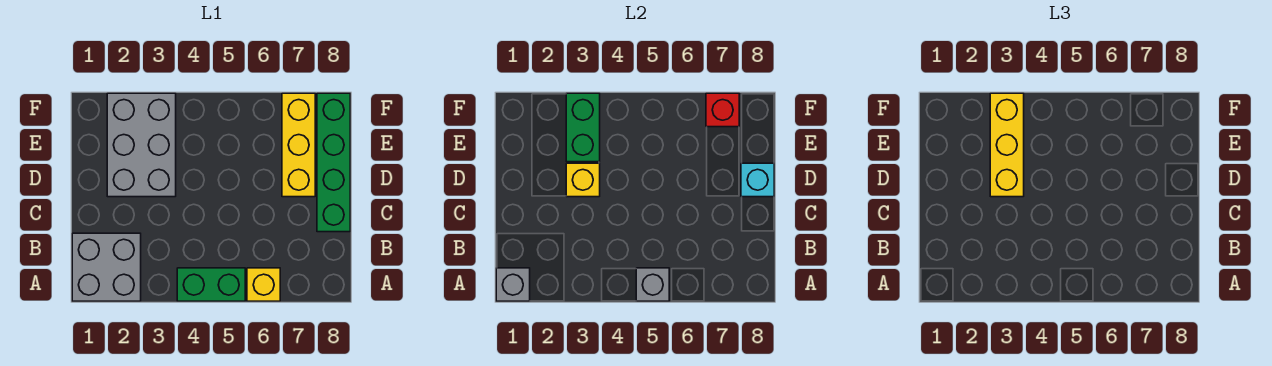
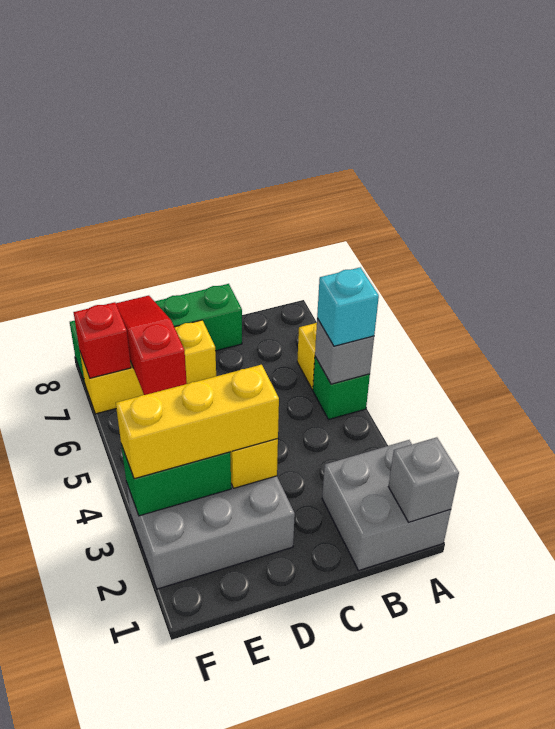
green brick A4:A5 level 1 -> green brick A5 level 1
cyan brick D8 level 2 -> cyan brick A5 level 3
none -> red slope E6:E8 level 2 top 6

